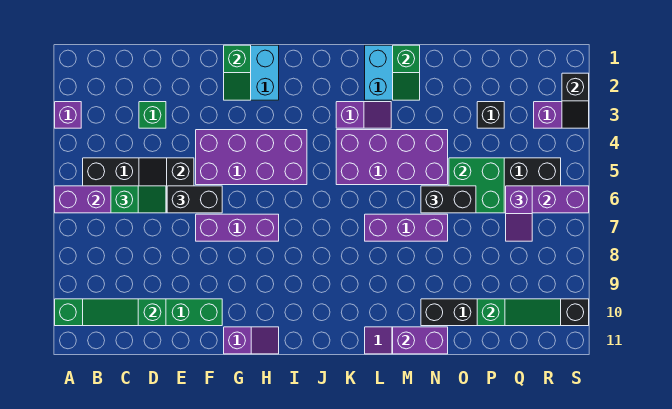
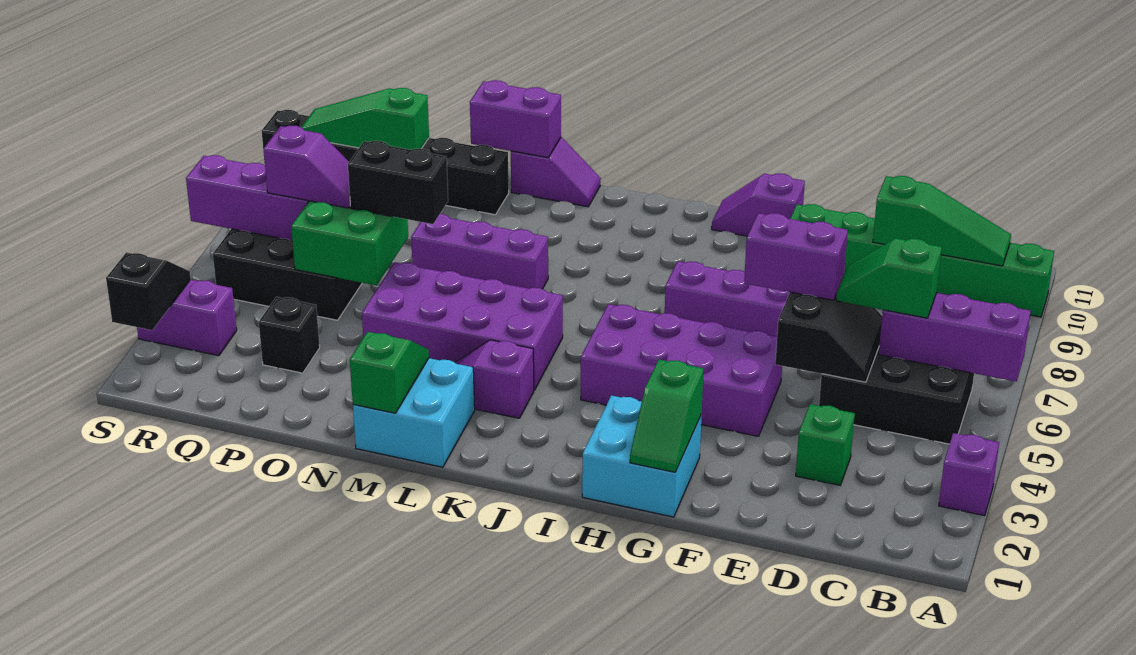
black brick E6:F6 level 3 -> purple brick E6:F6 level 3
green slope G1:G2 level 2 top 1 -> green slope G1:G2 level 2 top 2
purple slope Q6:Q7 level 3 top 6 -> purple slope P6:Q6 level 3 top Q

